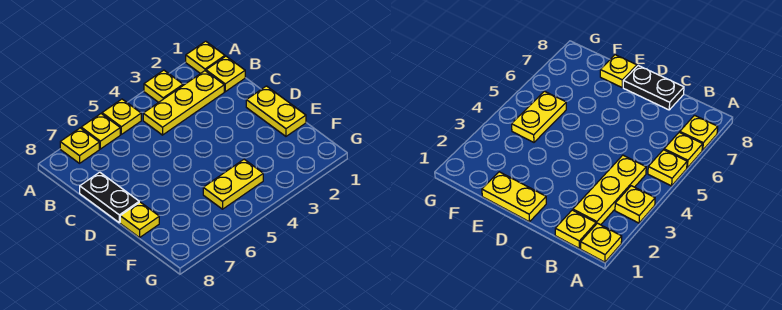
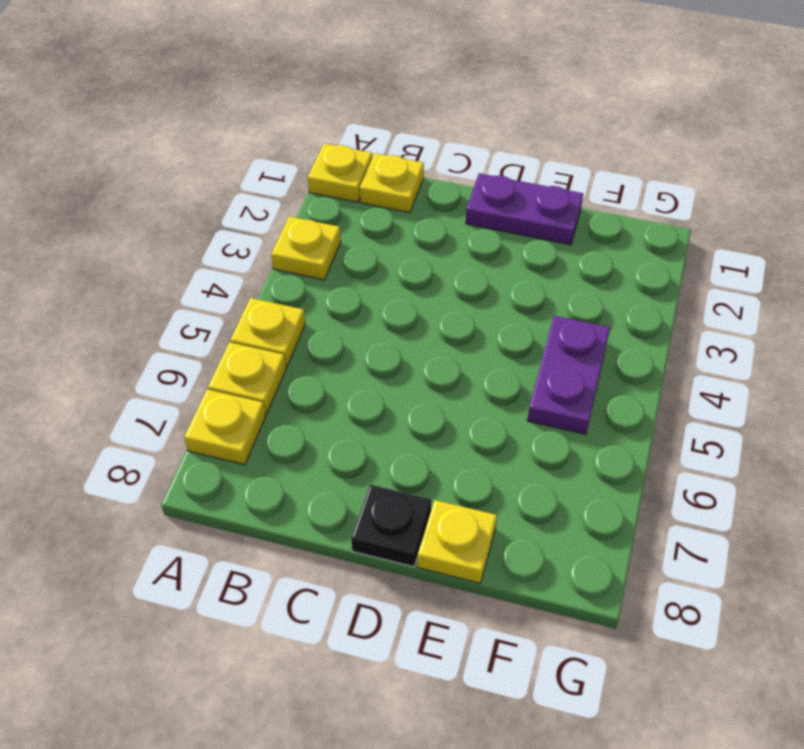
yellow plate B2:B4 level 1 -> none
black plate C8:D8 level 1 -> black plate D8 level 1
yellow plate D1:E1 level 1 -> purple plate D1:E1 level 1
yellow plate F4:F5 level 1 -> purple plate F4:F5 level 1

